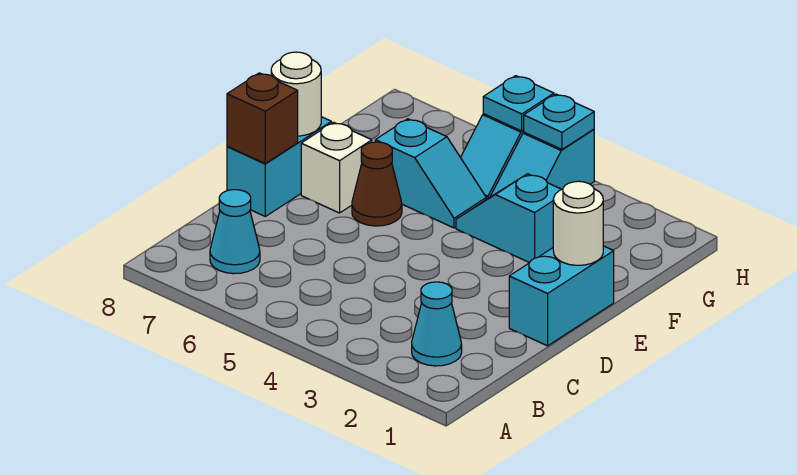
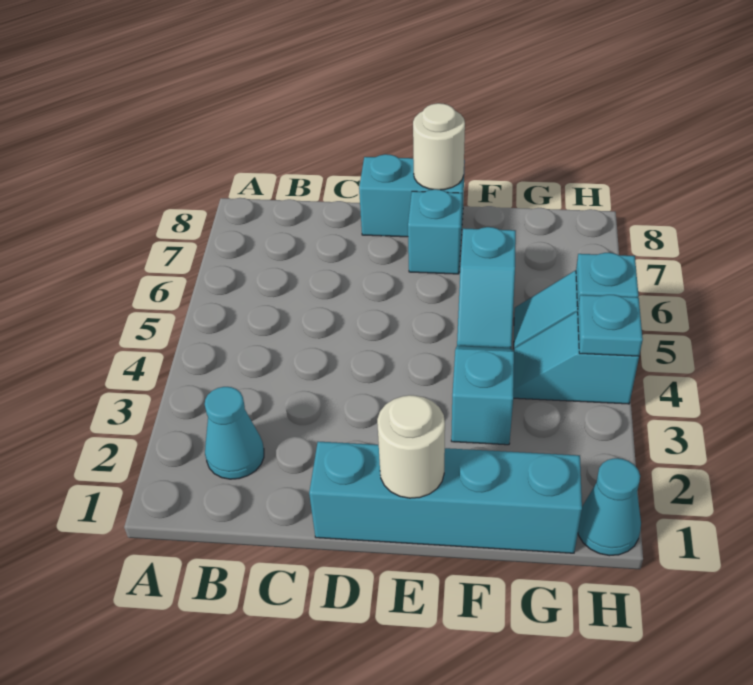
cyan cone B7 level 1 -> cyan cone H1 level 1
cyan brick D1:E1 level 1 -> cyan brick D1:G1 level 1
brown brick D8 level 2 -> none
brown cone E6 level 1 -> none
white brick E7 level 1 -> cyan brick E7 level 1

